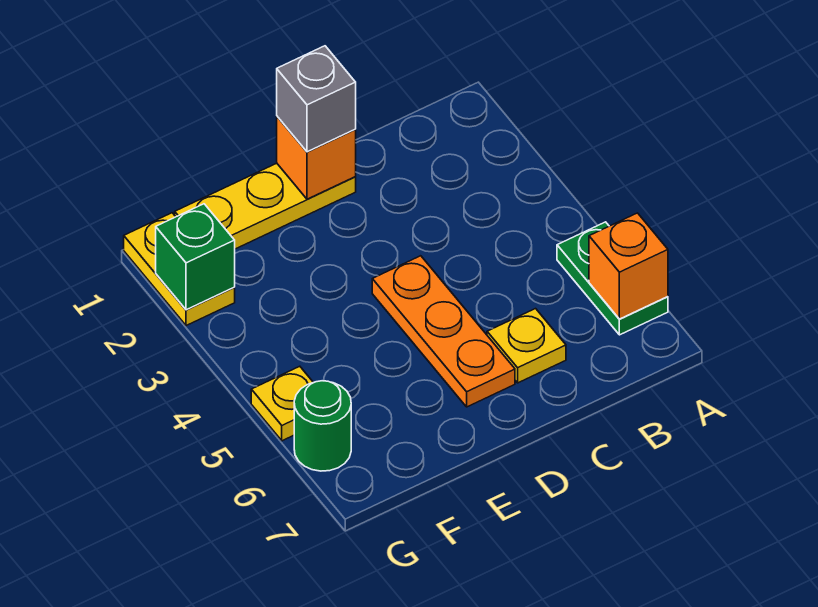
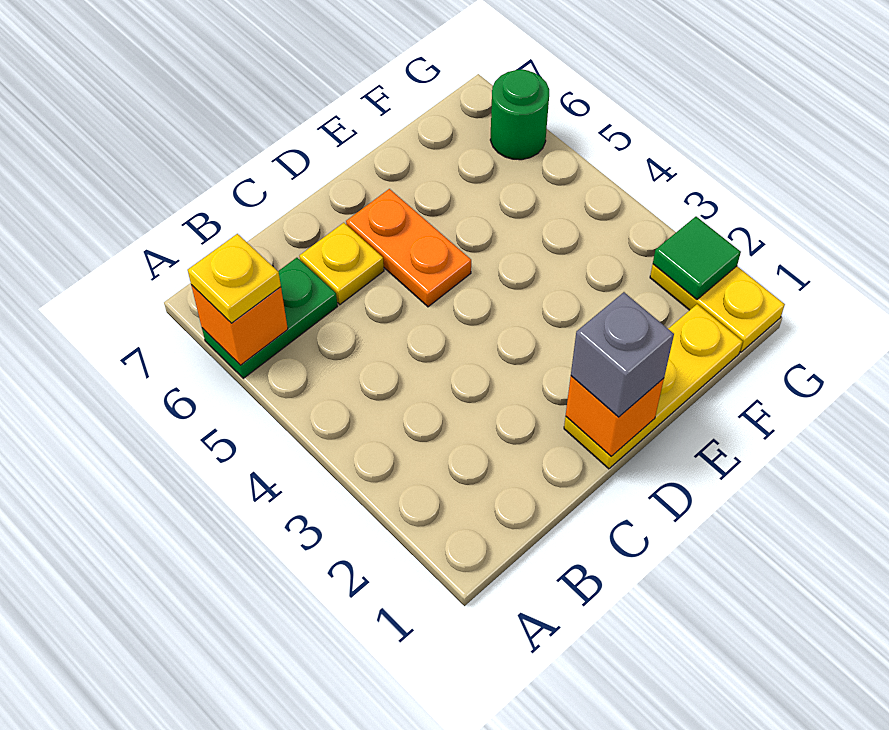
green plate A5:A6 level 1 -> green plate A6:B6 level 1
orange plate D4:D6 level 1 -> orange plate D5:D6 level 1
green brick G2 level 2 -> green tile G2 level 2
yellow plate G5 level 1 -> yellow plate A6 level 3

